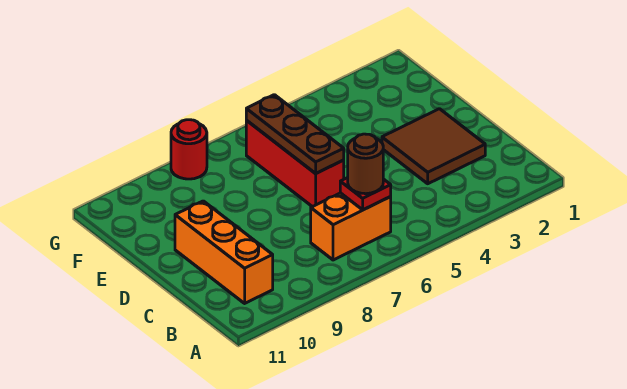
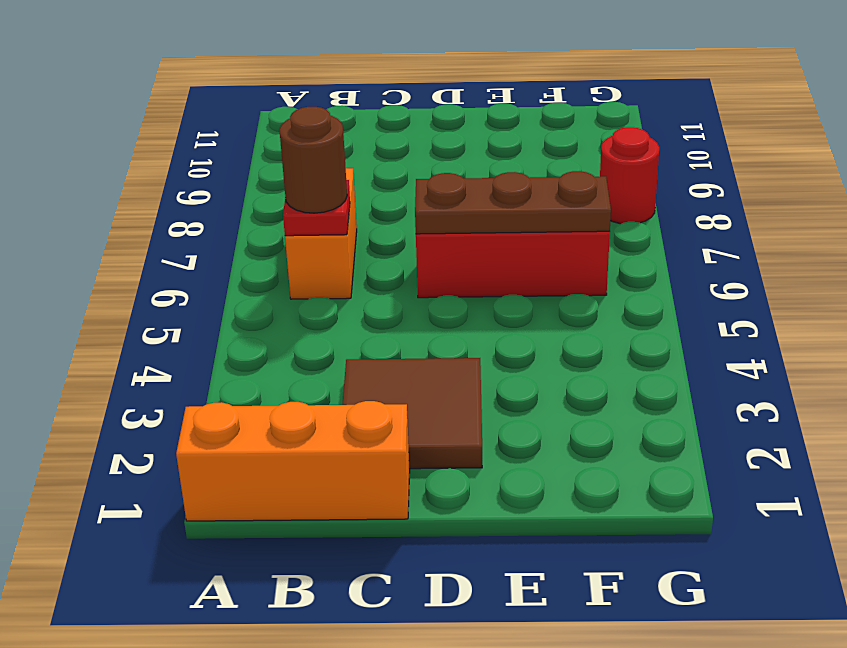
orange brick B10:D10 level 1 -> orange brick A1:C1 level 1

